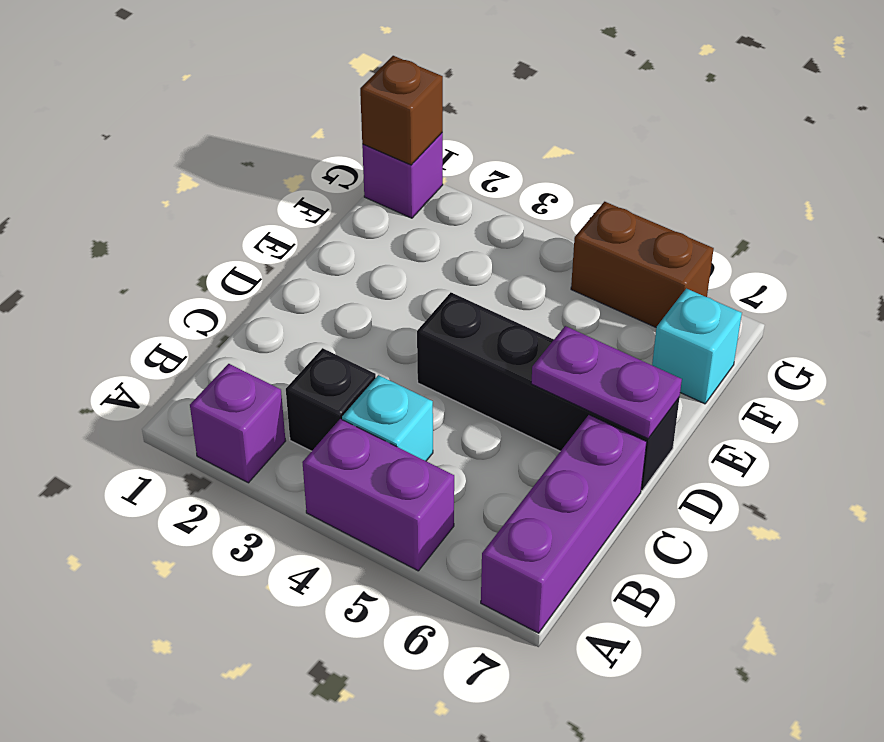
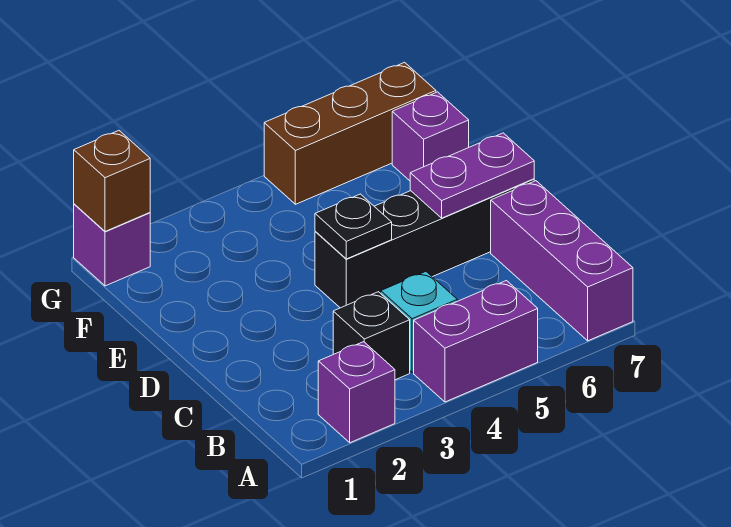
none -> black plate D4 level 2
cyan brick F7 level 1 -> purple brick F7 level 1
brown brick G5:G6 level 1 -> brown brick G5:G7 level 1

